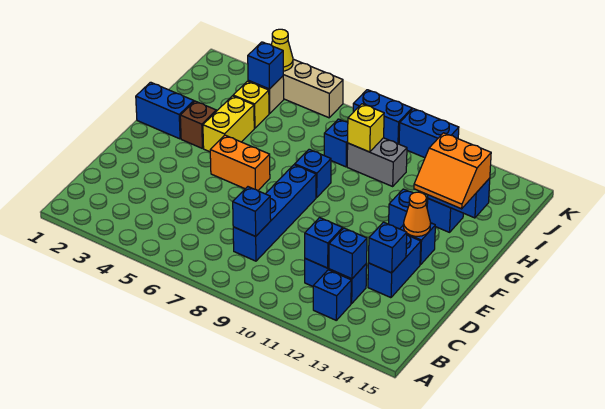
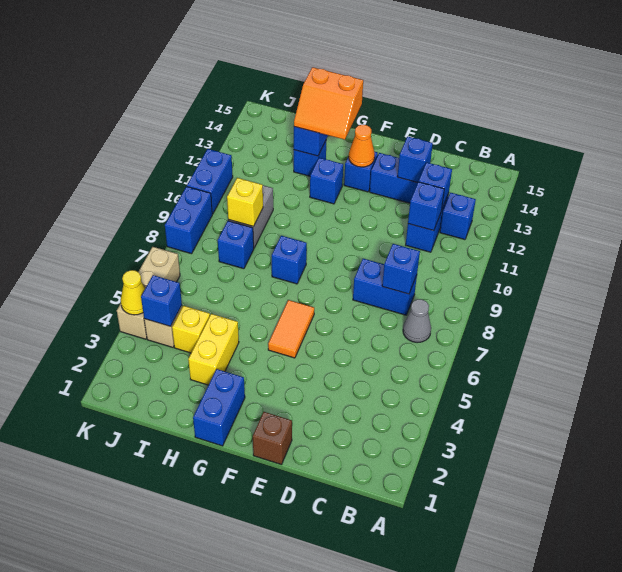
none -> grey cone B7 level 1
blue brick C8:F8 level 1 -> blue brick C8:D8 level 1
orange brick F5:F6 level 1 -> orange tile F5:F6 level 1
brown brick G3 level 1 -> brown brick E1 level 1
yellow brick G4:H4 level 1 -> yellow brick H3:H4 level 1
orange slope G13:H14 level 3 top H -> orange slope G13:H14 level 3 top 14

